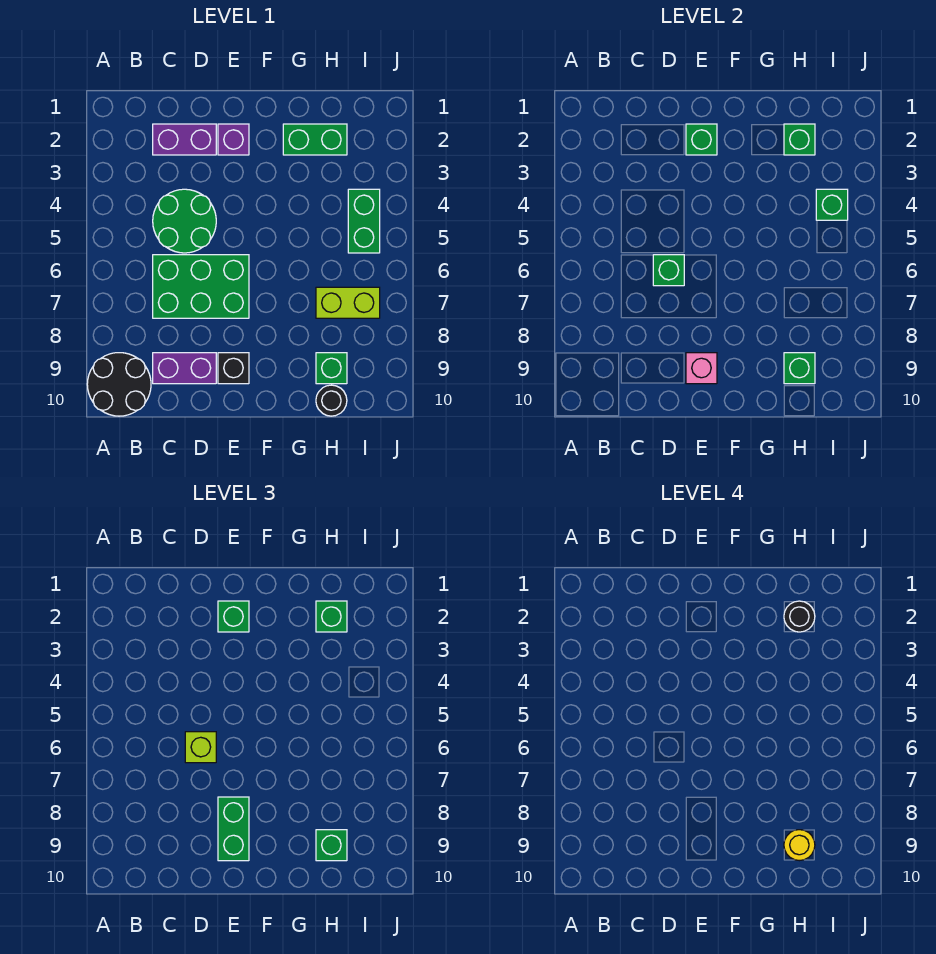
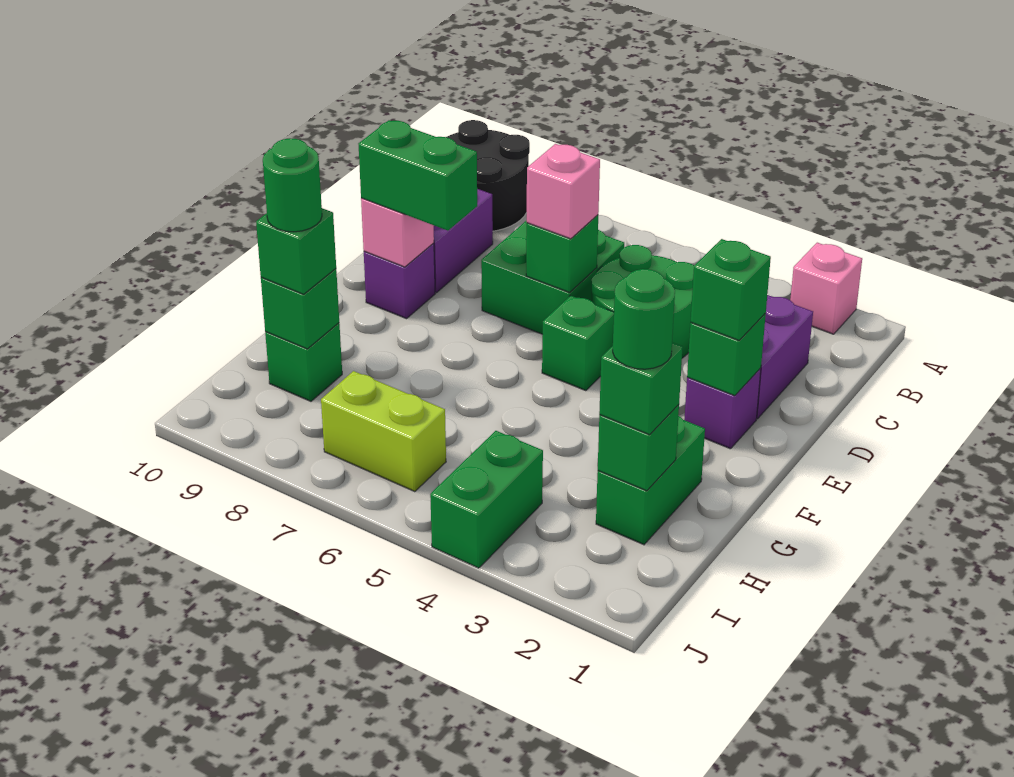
none -> pink brick A2 level 1
green brick C6:E7 level 1 -> green brick C6:D7 level 1
lime brick D6 level 3 -> pink brick D6 level 3
black brick E9 level 1 -> purple brick E9 level 1
black round brick H2 level 4 -> green round brick H2 level 4
lime brick H7:I7 level 1 -> lime brick I6:I7 level 1
yellow round brick H9 level 4 -> green round brick H9 level 4
black round brick H10 level 1 -> none
green brick I4:I5 level 1 -> green brick I4:J4 level 1
green brick I4 level 2 -> green brick E5 level 1

